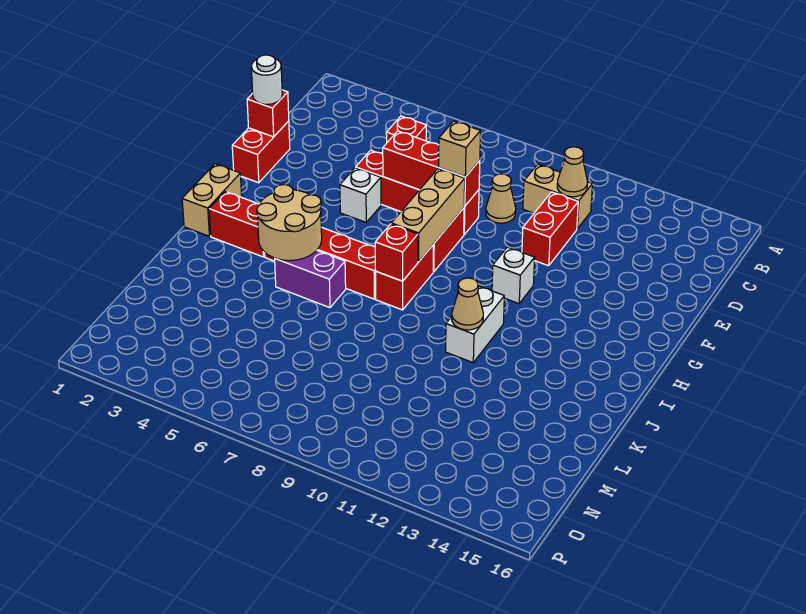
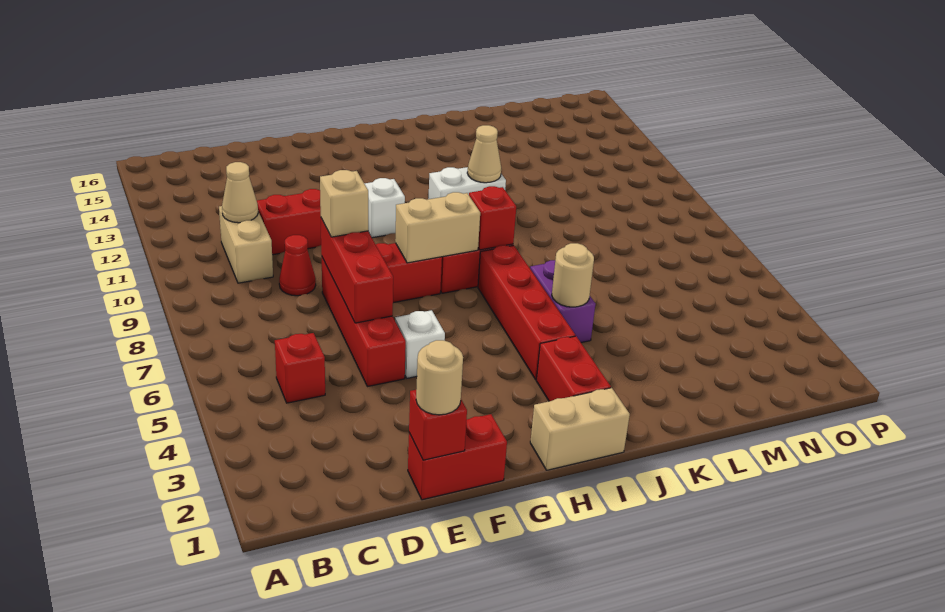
tan cone D9 level 1 -> red cone D9 level 1
white round brick E1 level 3 -> tan round brick E1 level 3
tan brick F8:H8 level 2 -> tan brick G8:H8 level 2
tan round brick I4:J5 level 2 -> tan round brick J5 level 2

